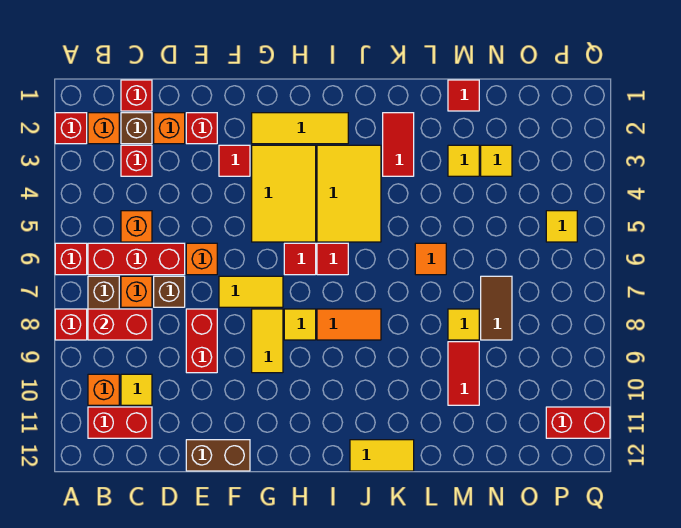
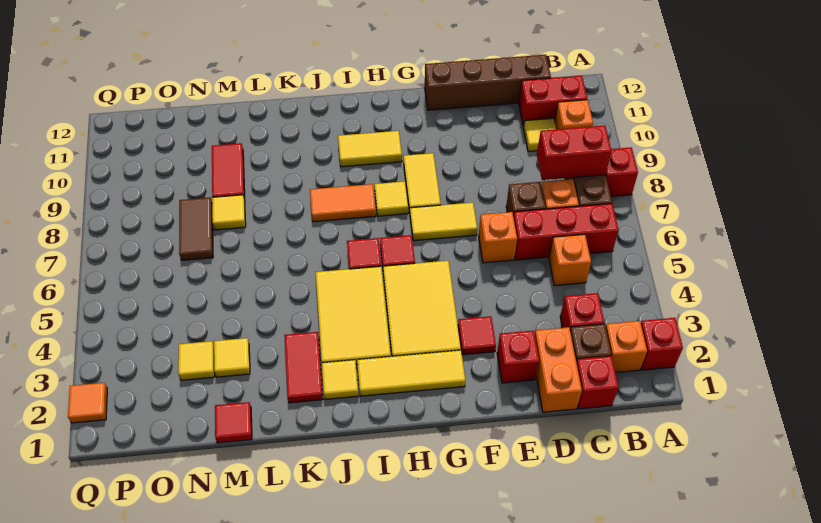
red brick A6 level 1 -> none
orange brick D2 level 1 -> orange brick D1:D2 level 1
red brick E8:E9 level 1 -> none
brown brick E12:F12 level 1 -> brown brick C12:F12 level 1
yellow tile J12:K12 level 1 -> yellow tile H10:I10 level 1
orange tile L6 level 1 -> orange tile Q2 level 1
yellow tile P5 level 1 -> yellow tile J2 level 1
red brick P11:Q11 level 1 -> none

